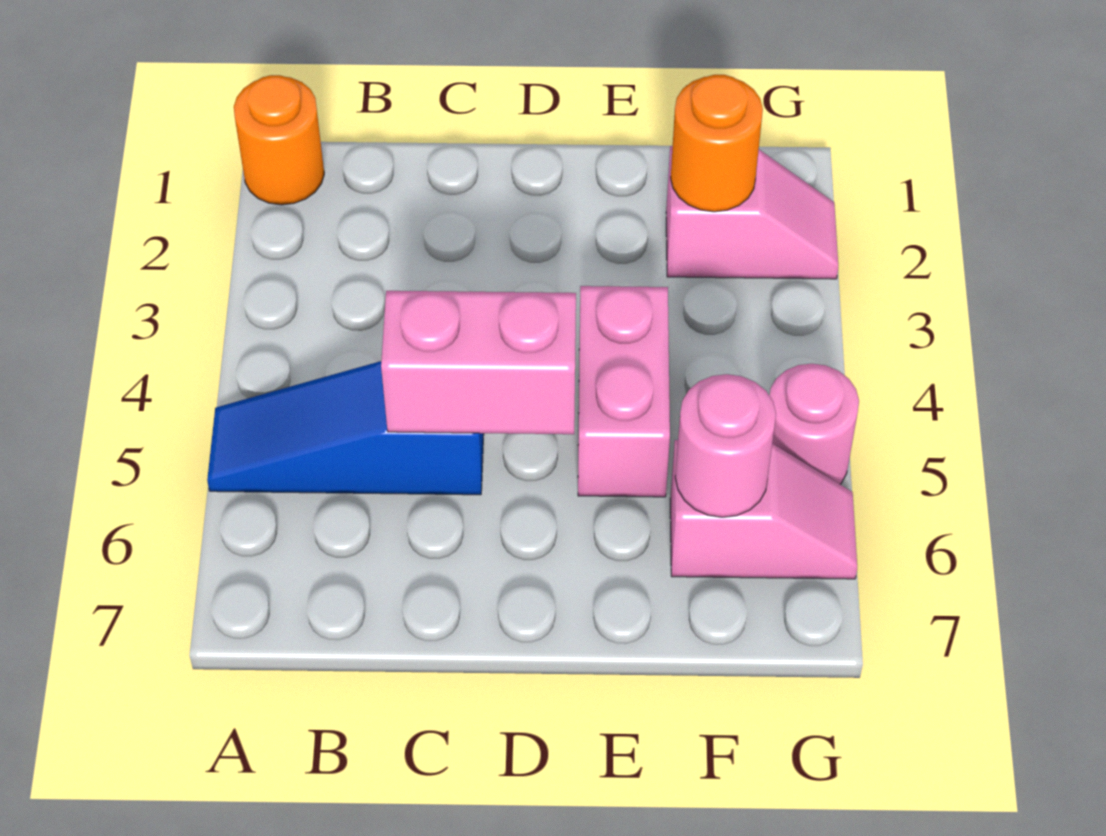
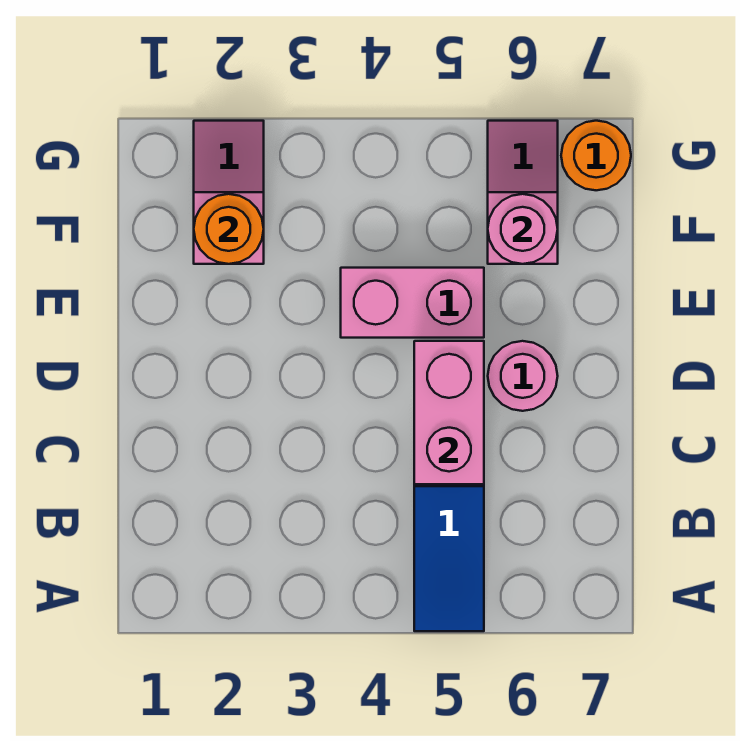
orange round brick A1 level 1 -> orange round brick G7 level 1
pink round brick G5 level 1 -> pink round brick D6 level 1

